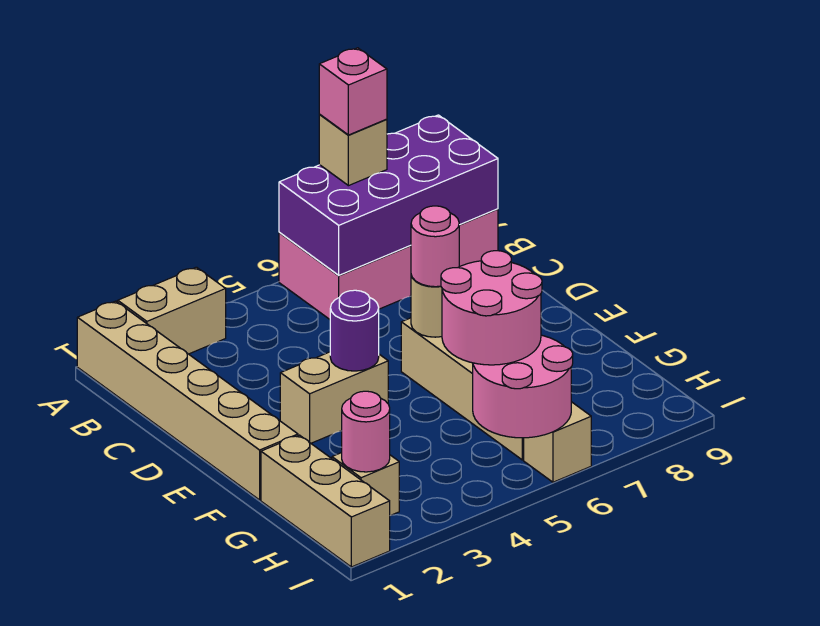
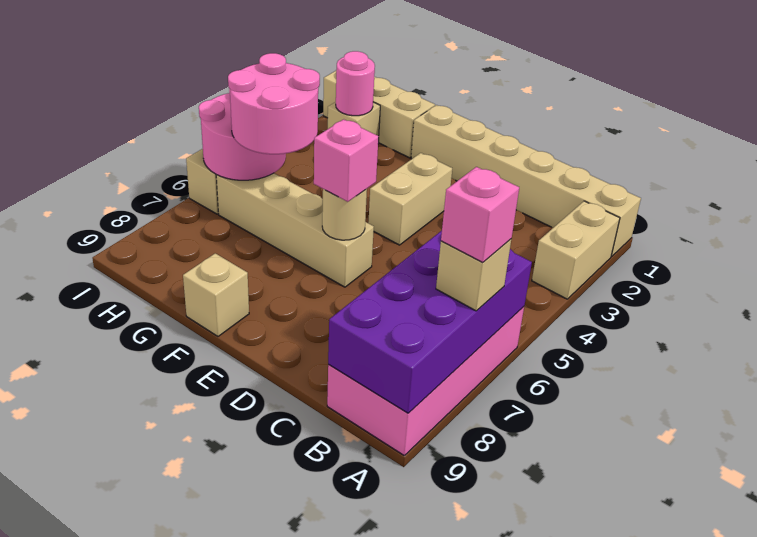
purple round brick E4 level 2 -> none
pink round brick E6 level 3 -> pink brick E6 level 3
none -> tan brick F9 level 1

